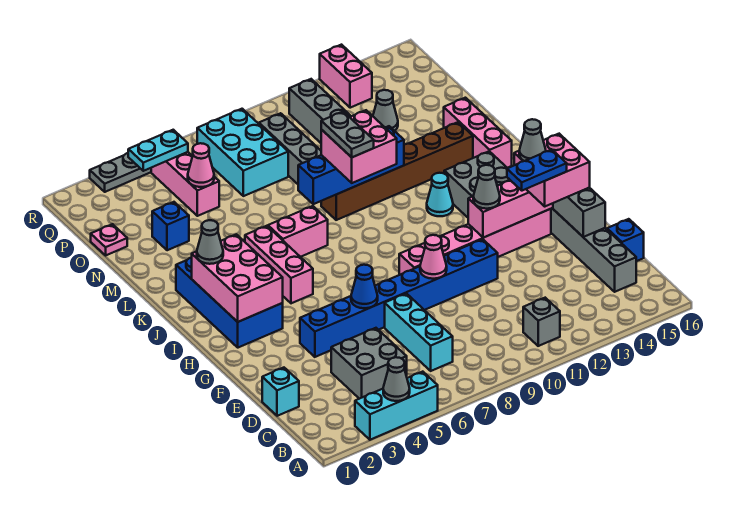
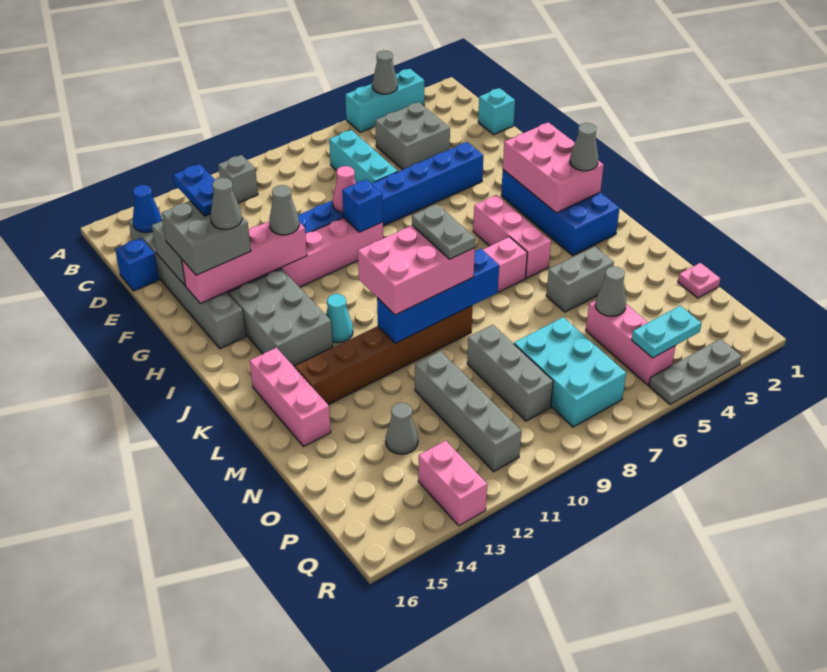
blue cone F6 level 2 -> blue cone C15 level 2
blue plate F13:F14 level 4 -> blue plate E14:F14 level 4
pink brick F14:G15 level 3 -> grey brick F14:G15 level 3
pink brick K9:L10 level 3 -> pink brick K9:L11 level 3
none -> grey brick M4:M5 level 1
blue brick N3 level 1 -> blue brick G9 level 2
pink cone O5 level 2 -> grey cone O5 level 2

